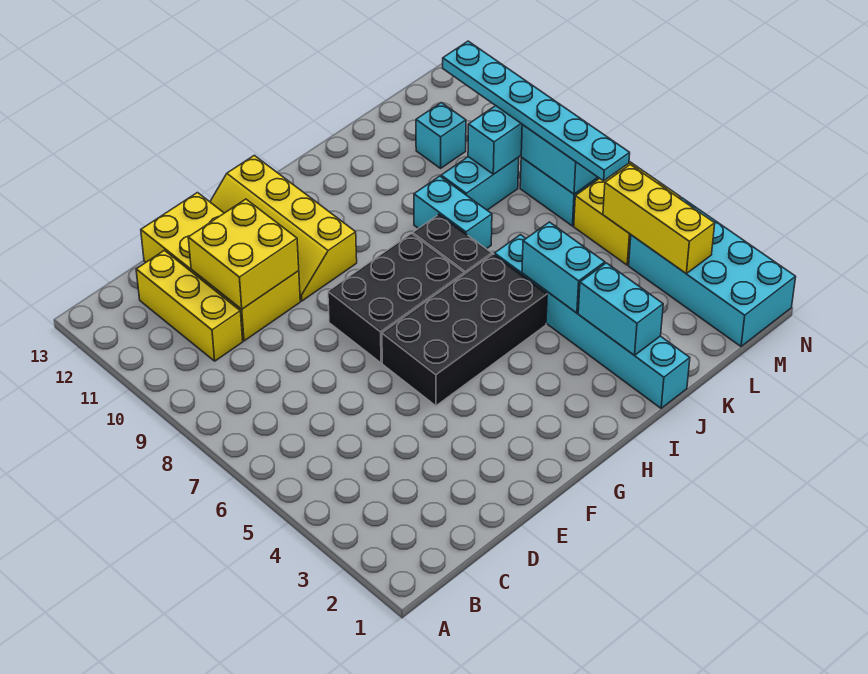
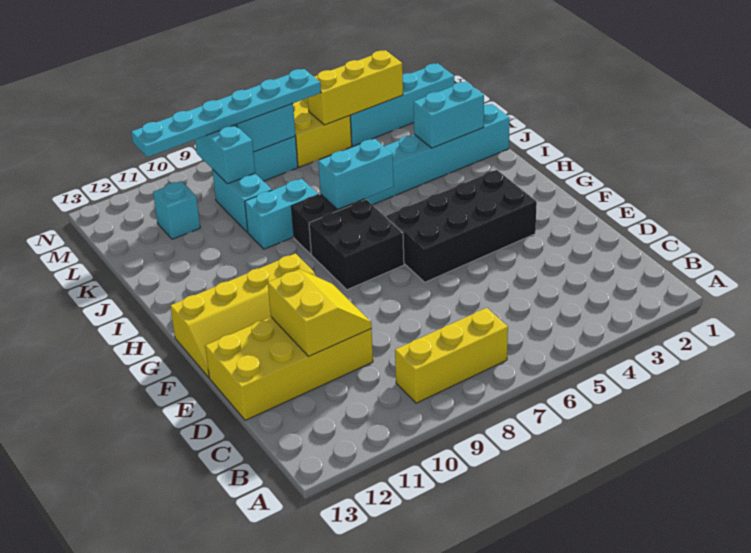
yellow brick C10:C12 level 1 -> yellow brick B7:B9 level 1
yellow brick D10:E11 level 2 -> yellow slope D10:E11 level 2 top 11
black brick F5:I6 level 1 -> black brick F3:G6 level 1
black brick F7:H8 level 1 -> black brick G7:H8 level 1
cyan brick J4:J5 level 2 -> cyan brick I6:I7 level 2
cyan brick M1:N4 level 1 -> cyan brick M1:M4 level 1

